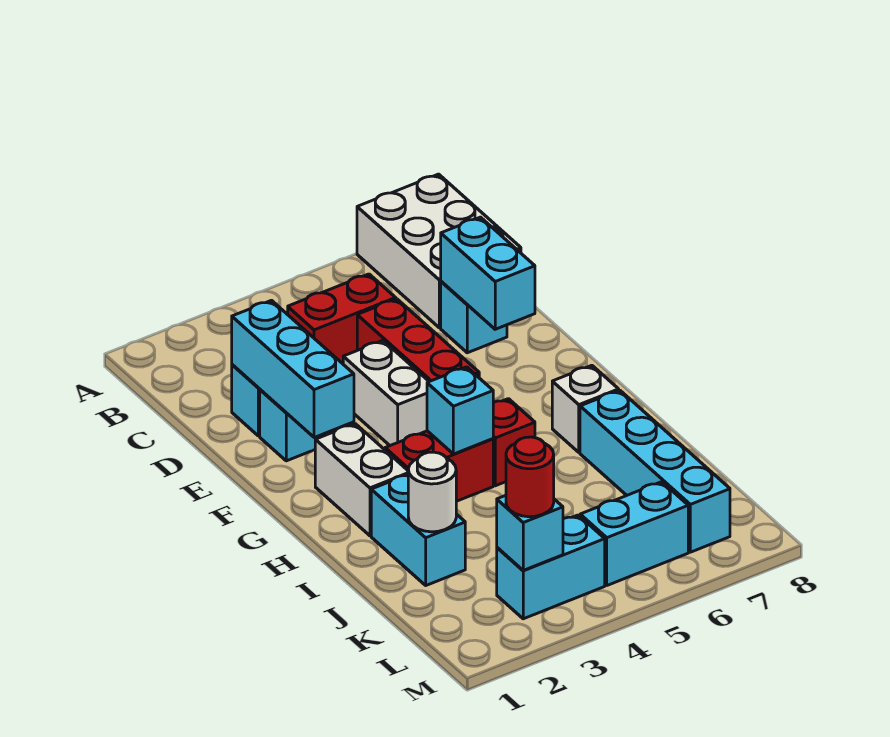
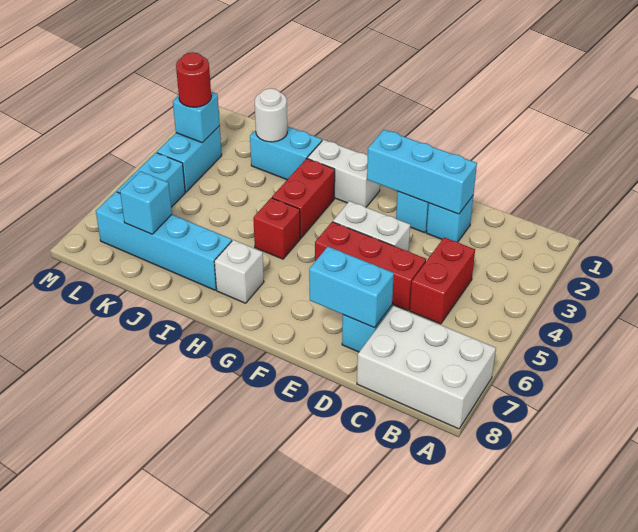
cyan brick H4 level 2 -> cyan brick K7 level 2

